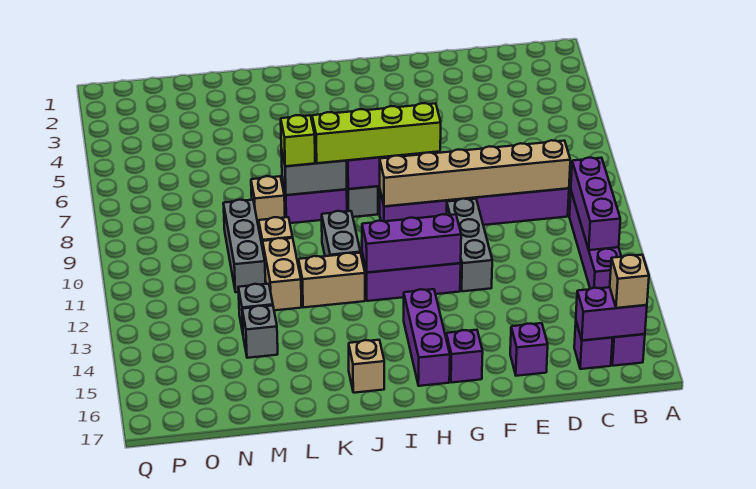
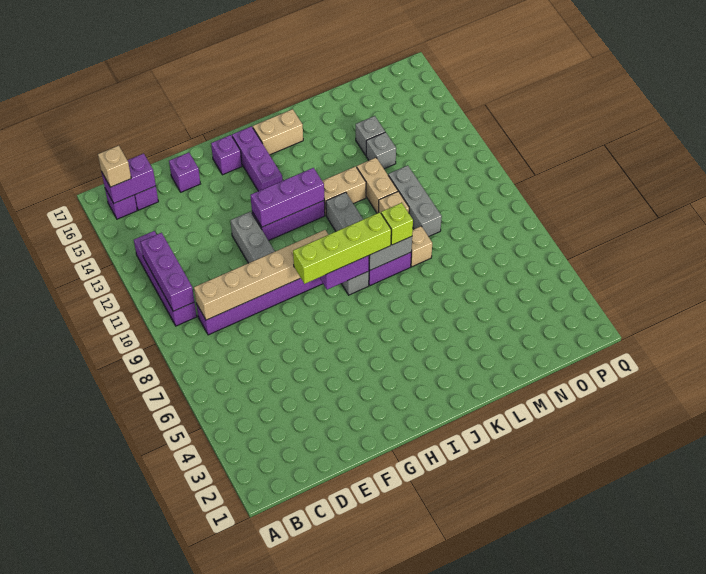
tan brick J16 level 1 -> tan brick I16:J16 level 1

